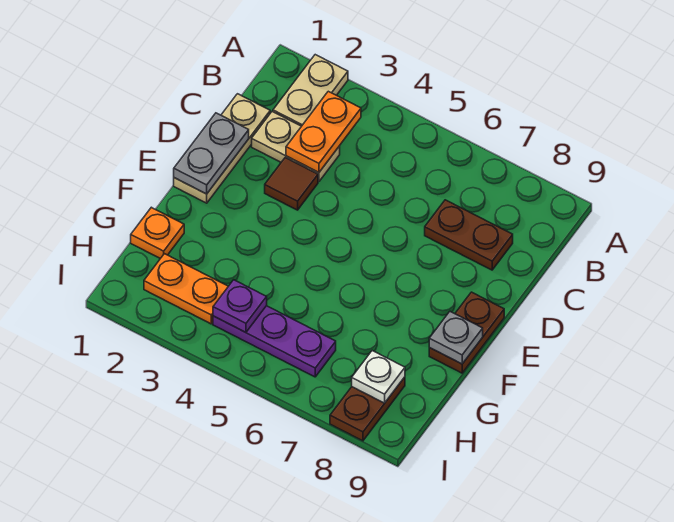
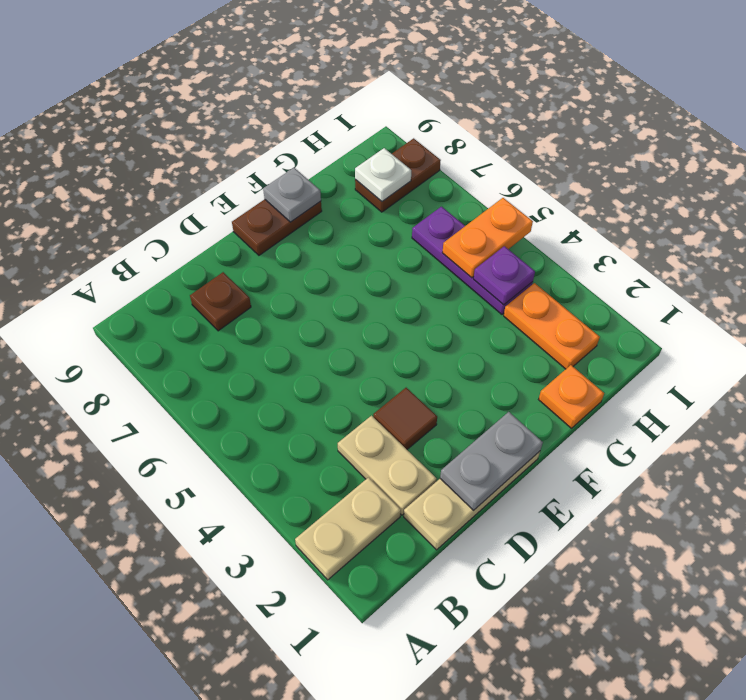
orange plate B3:C3 level 2 -> orange plate H5:I5 level 2
brown plate C7:C8 level 1 -> brown plate C8 level 1

